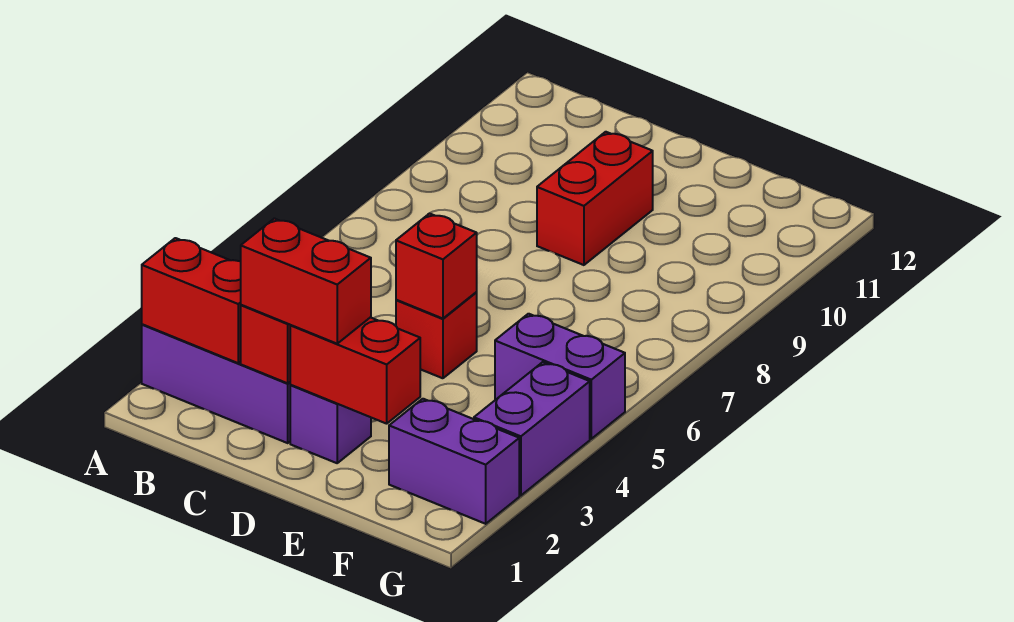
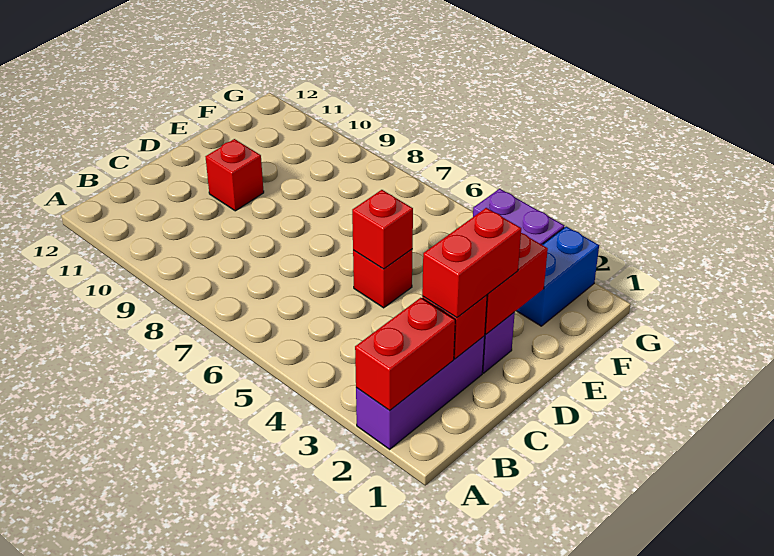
red brick D9:D10 level 1 -> red brick D10 level 1
purple brick F2:G2 level 1 -> blue brick F2:G2 level 1
purple brick F5:G5 level 1 -> none

